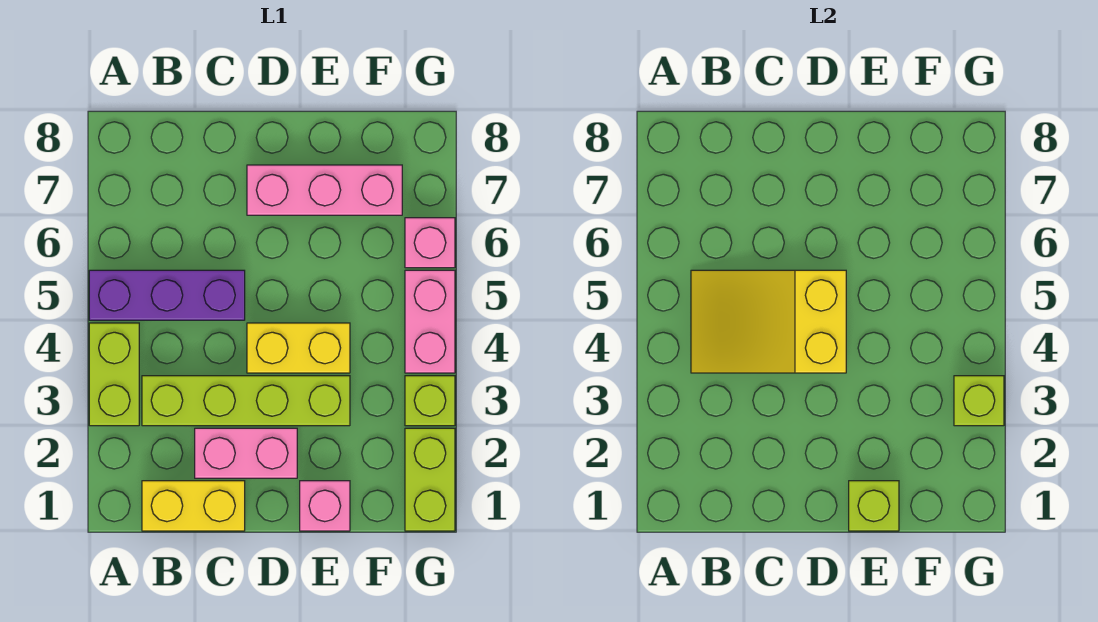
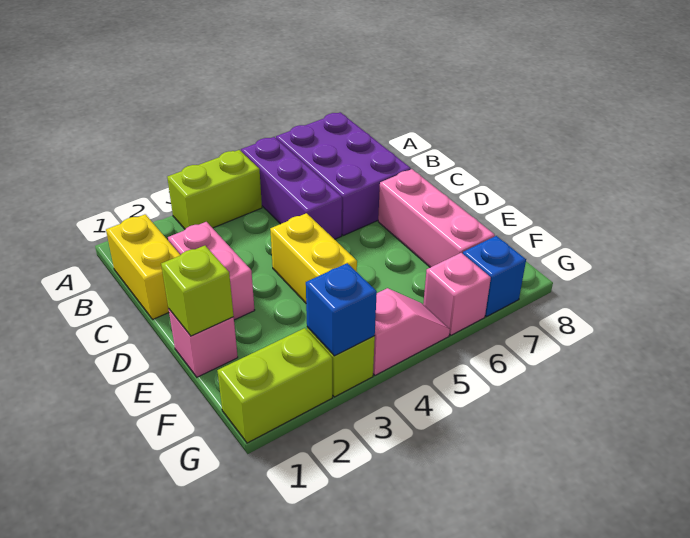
none -> purple brick A6:C7 level 1
lime brick B3:E3 level 1 -> none
yellow slope B4:D5 level 2 top D -> none
lime brick G3 level 2 -> blue brick G3 level 2
pink brick G4:G5 level 1 -> pink slope G4:G5 level 1 top 4
none -> blue brick G7 level 1

